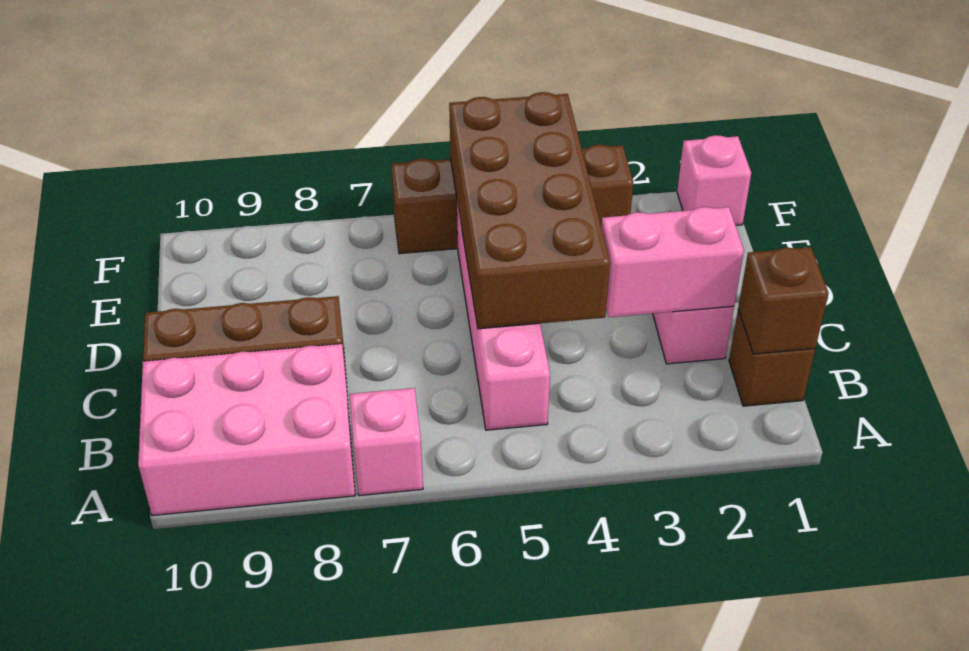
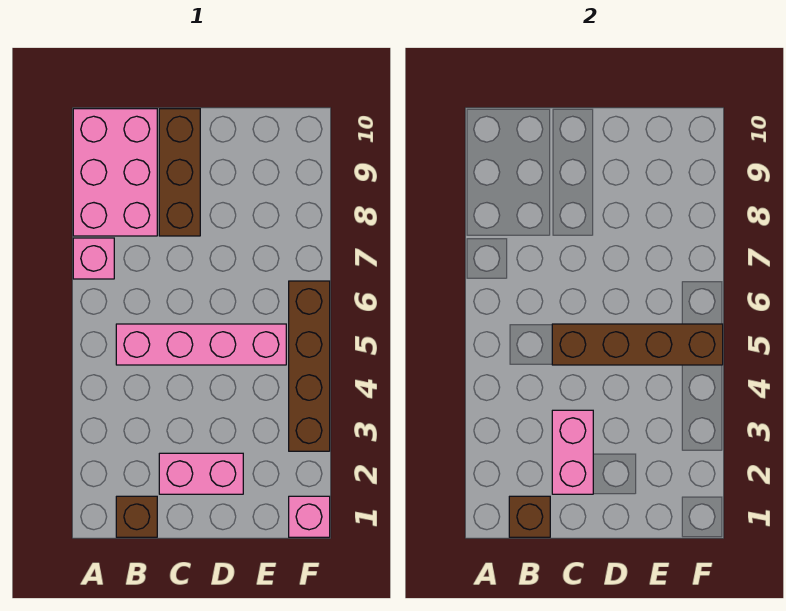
brown brick C4:F5 level 2 -> brown brick C5:F5 level 2

